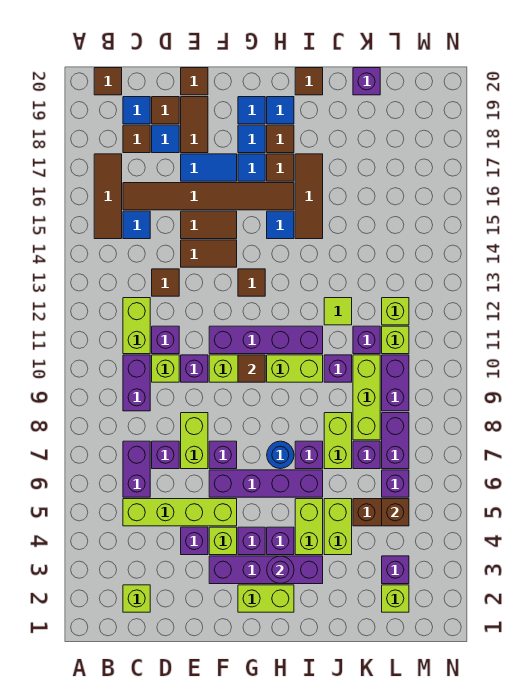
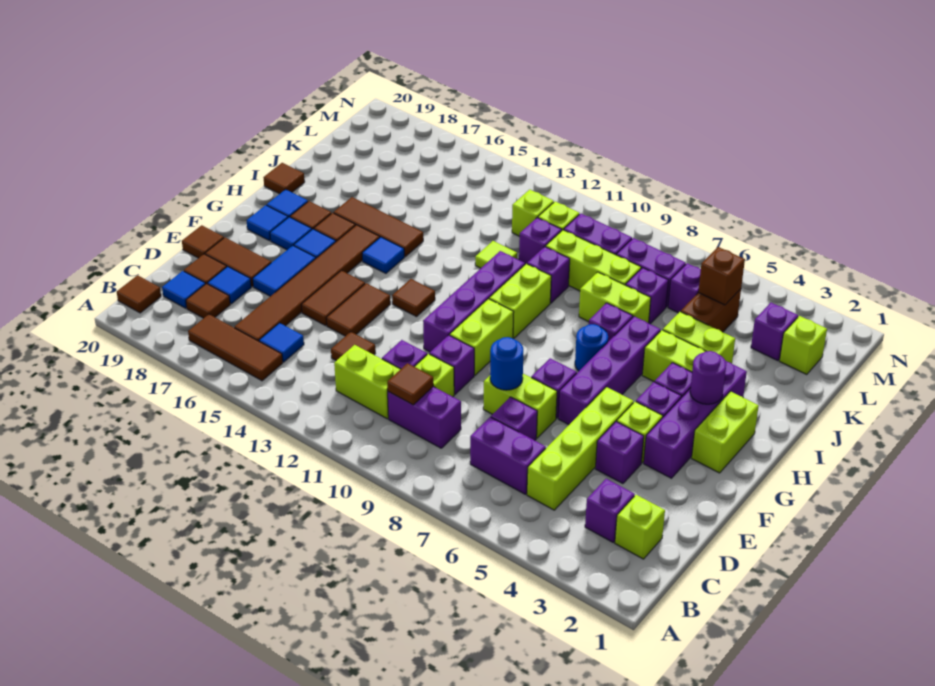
none -> blue round brick E8 level 2
brown tile G10 level 2 -> brown tile C10 level 2
purple brick K20 level 1 -> purple brick C3 level 1

